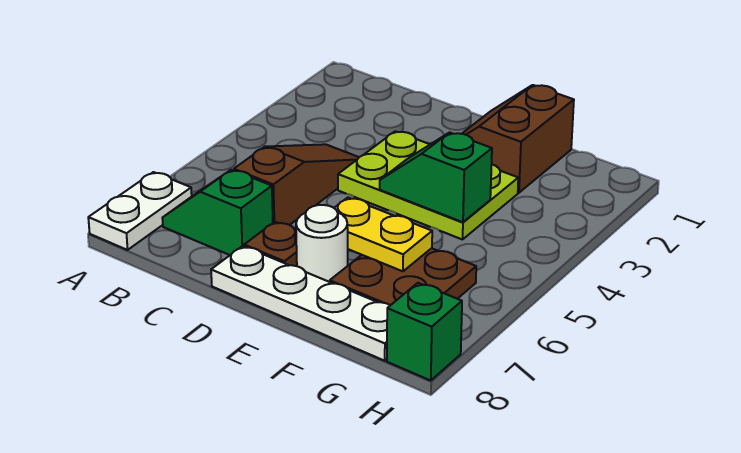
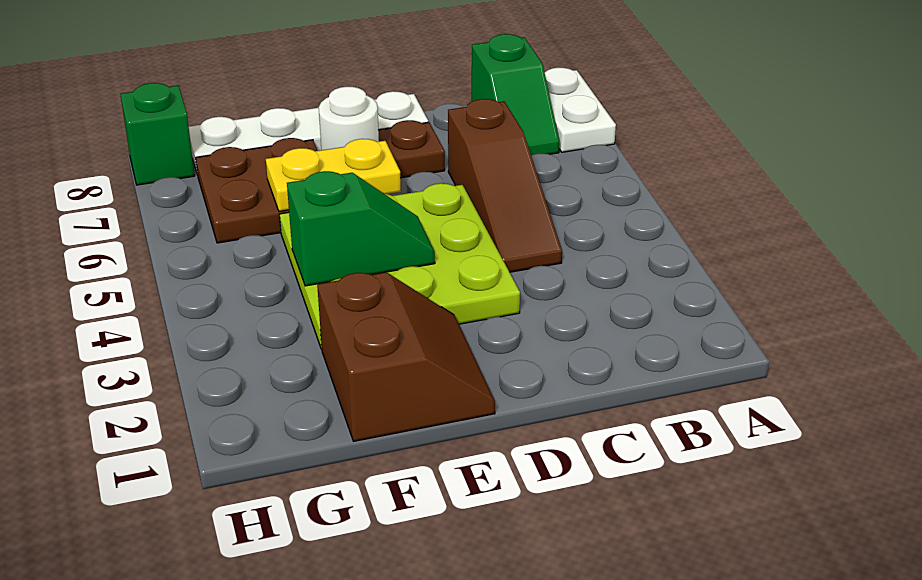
green slope B7:C7 level 1 top C -> green slope B7:B8 level 1 top 8
lime plate D3:F4 level 1 -> lime plate D3:F5 level 1

